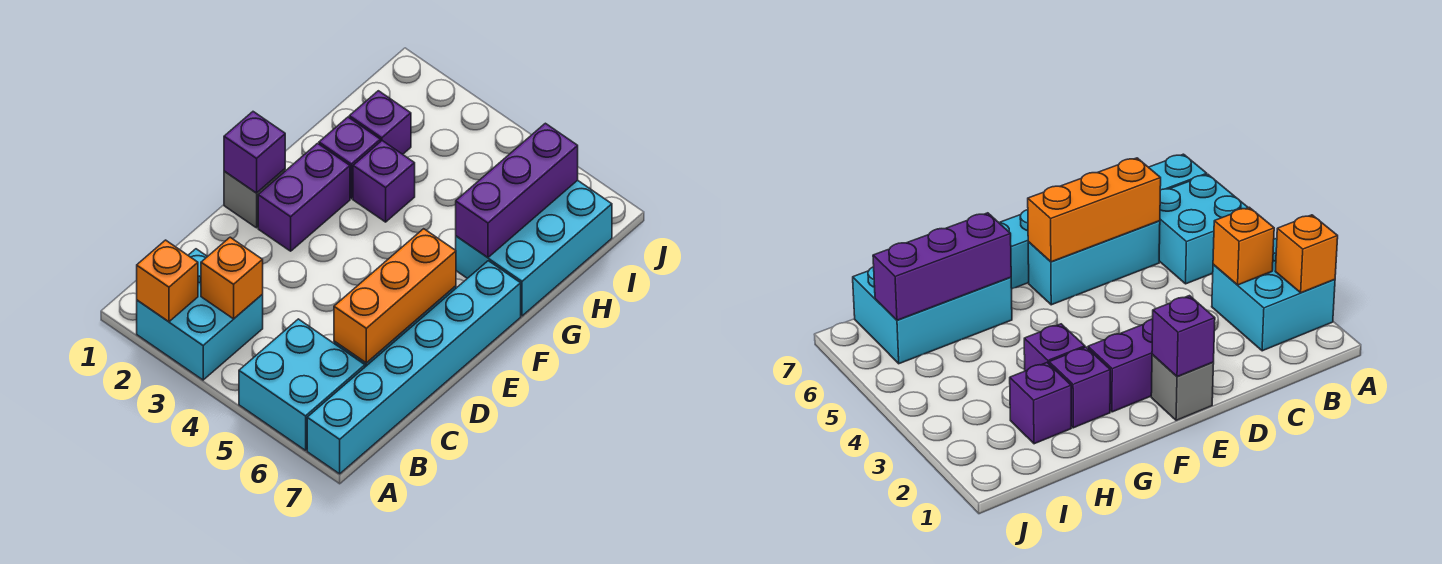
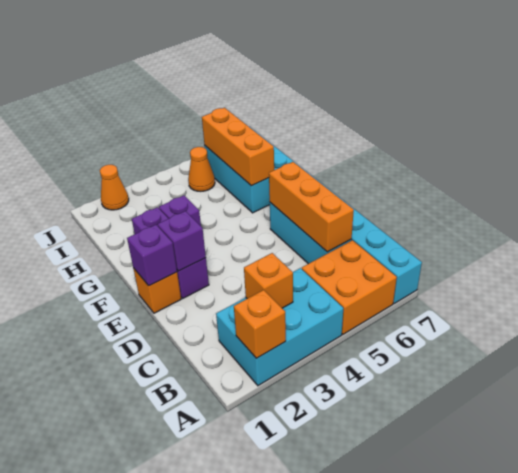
cyan brick A2:B3 level 1 -> cyan brick A2:B4 level 1
cyan brick A5:B6 level 1 -> orange brick A5:B6 level 1
grey brick E1 level 1 -> orange brick E1 level 1
purple brick G6:I6 level 2 -> orange brick G6:I6 level 2
purple brick H2 level 1 -> purple brick E2 level 2
none -> orange cone I5 level 1
none -> orange cone J2 level 1

